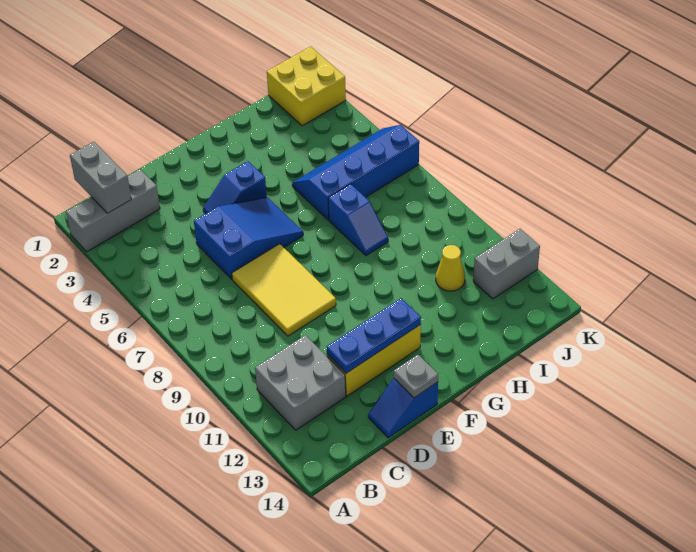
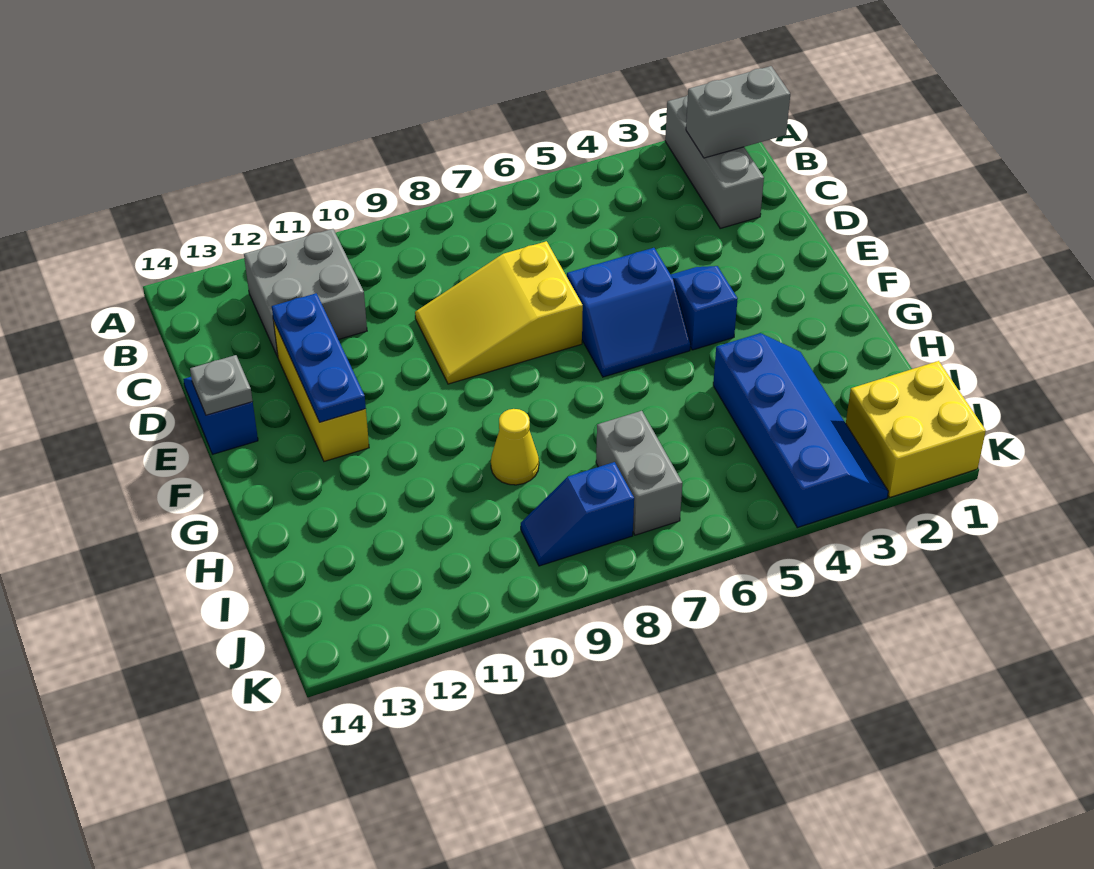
blue slope D5:F6 level 1 top D -> blue slope E5:F6 level 1 top E
yellow tile D7:E9 level 1 -> yellow slope D7:E9 level 1 top 7
blue slope H5:K6 level 1 top 6 -> blue slope H3:K4 level 1 top 4
blue slope H7:H8 level 1 top 7 -> blue slope J8:J9 level 1 top 8
yellow cone I11 level 1 -> yellow cone H9 level 1
grey brick J12:K12 level 1 -> grey brick I7:J7 level 1

